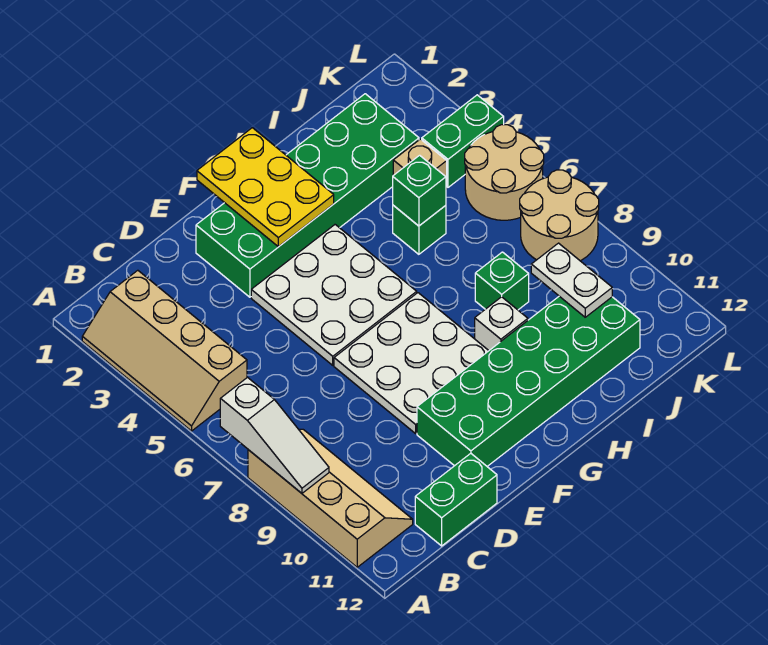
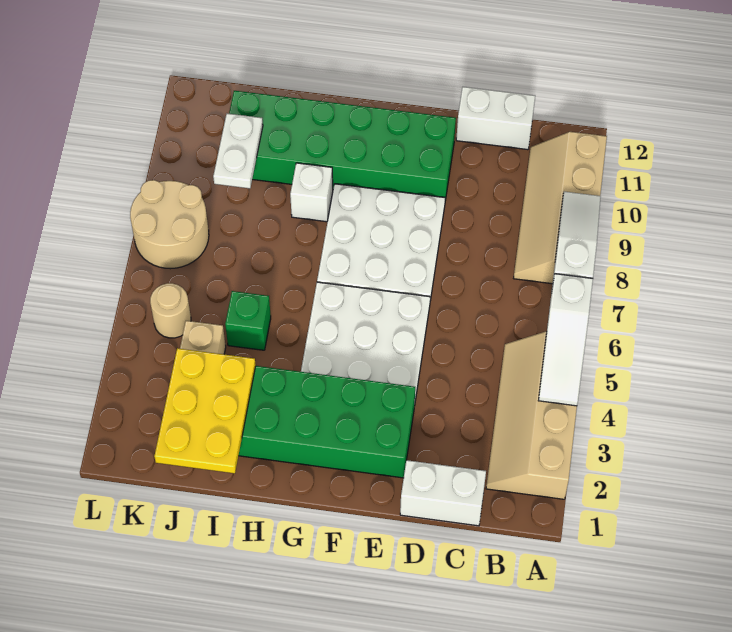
tan slope A2:B5 level 1 top B -> tan slope A2:B5 level 1 top A
none -> white slope A4:A6 level 2 top 6
none -> white brick C1:D1 level 1
green brick C12:D12 level 1 -> white brick C12:D12 level 1
yellow plate F1:G3 level 2 -> yellow plate I1:J3 level 2
green brick I5 level 2 -> none
green brick I8 level 1 -> none
green brick K4:L4 level 1 -> none
tan round brick K5:L6 level 1 -> tan round brick K5 level 1

